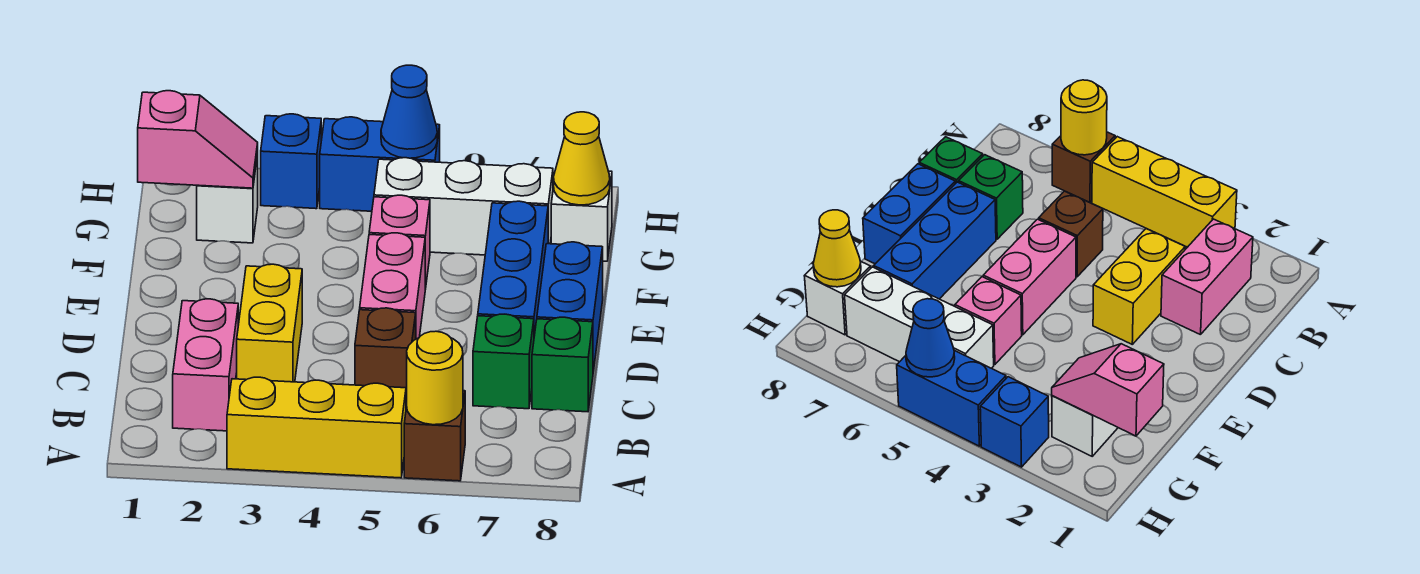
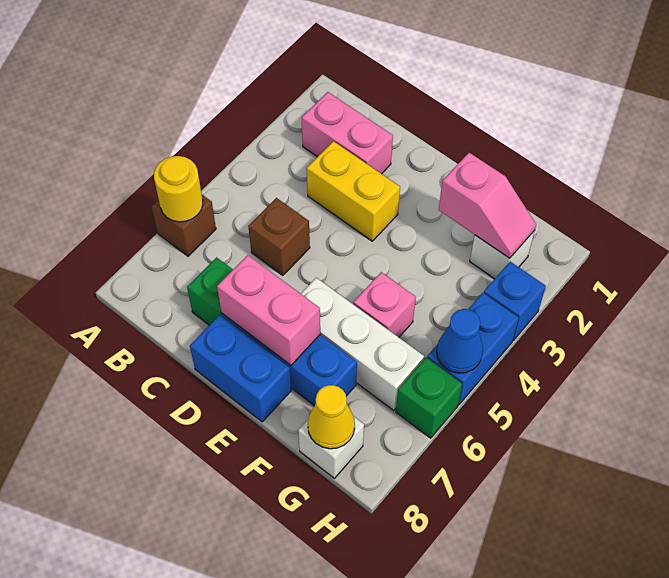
yellow brick A3:A5 level 1 -> none
green brick C8 level 1 -> green brick H6 level 1
pink brick D5:E5 level 1 -> pink brick D7:E7 level 2
pink slope G1:G2 level 2 top 1 -> pink slope F2:G2 level 2 top F
white brick G5:G7 level 1 -> white brick E6:G6 level 1

